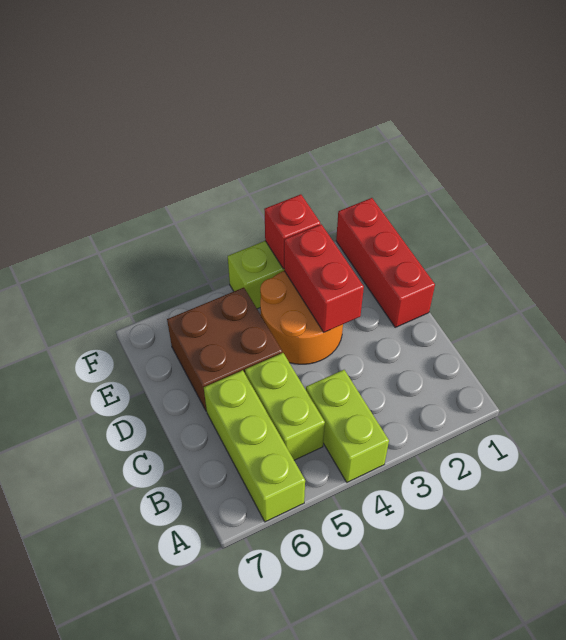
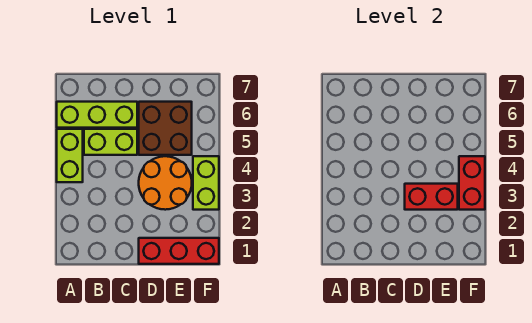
lime brick A4:B4 level 1 -> lime brick A4:A5 level 1
red brick F3 level 2 -> red brick F3:F4 level 2

